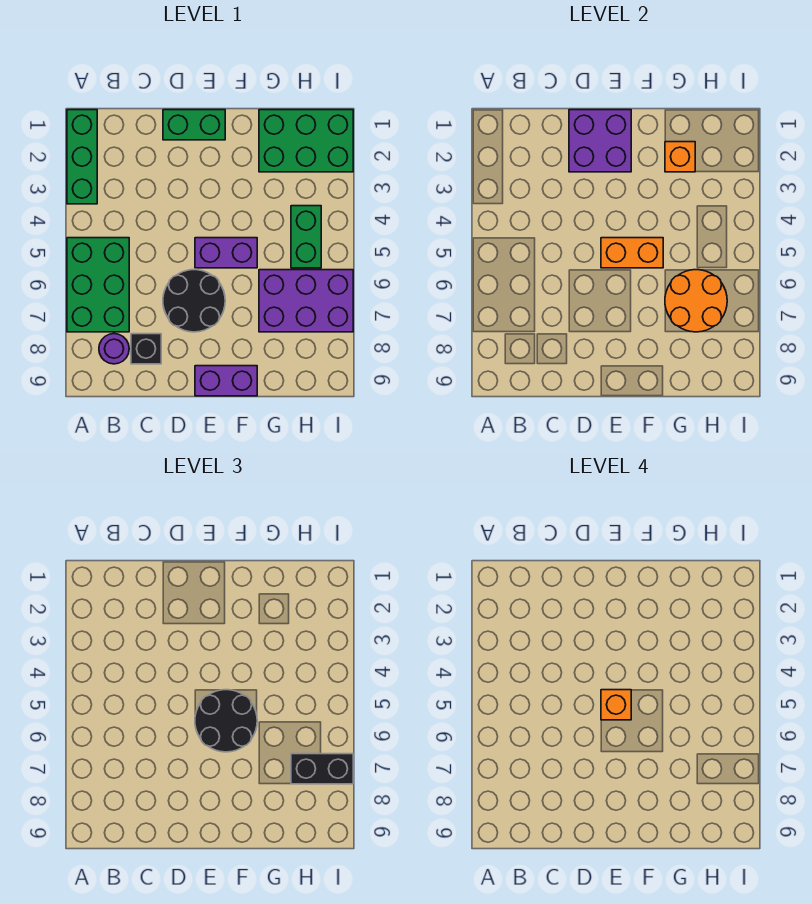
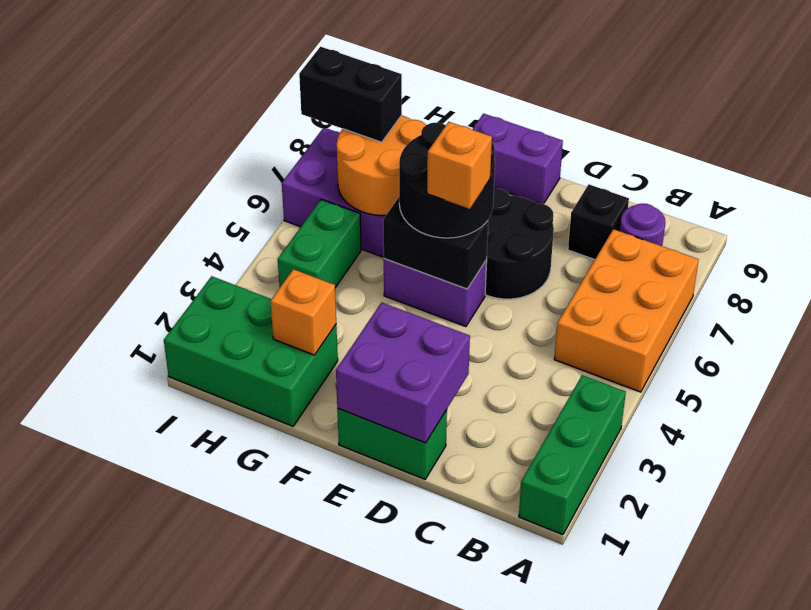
green brick A5:B7 level 1 -> orange brick A5:B7 level 1
orange brick E5:F5 level 2 -> black brick E5:F5 level 2

